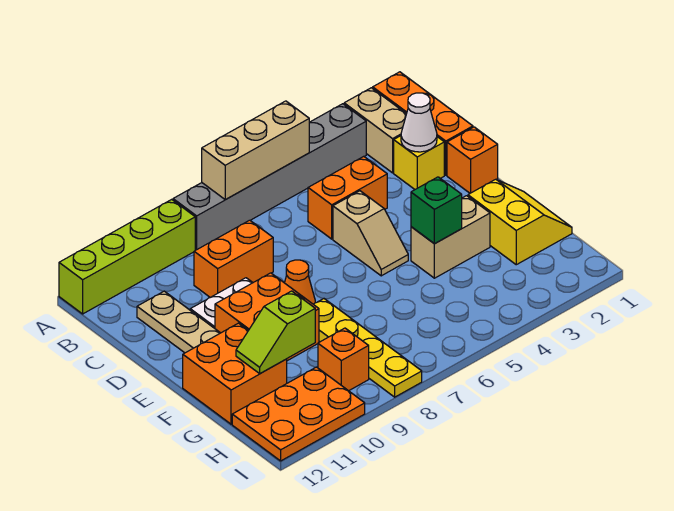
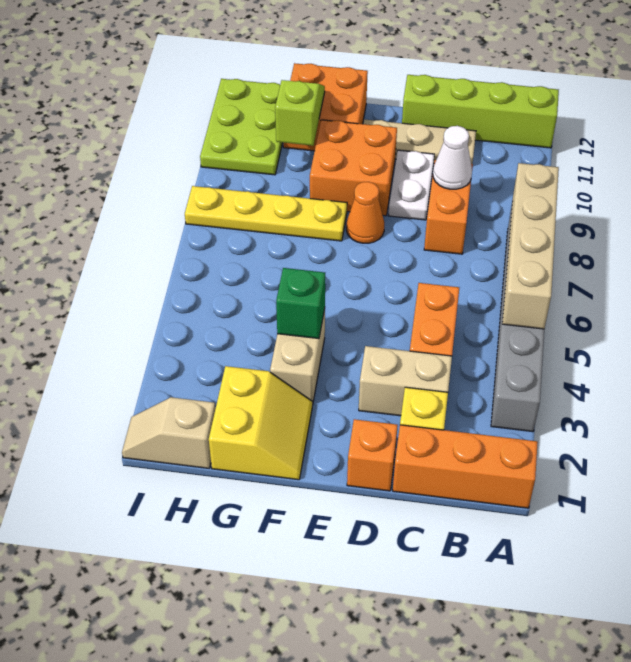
tan brick A2:B2 level 1 -> tan brick C3:D3 level 1
tan brick A5:A7 level 2 -> tan brick A5:A8 level 2
lime brick A9:A12 level 1 -> lime brick A12:D12 level 1
white cone C2 level 2 -> white cone C9 level 2
tan slope D5:E5 level 1 top D -> tan slope H1:I1 level 1 top H
yellow slope F1:G2 level 1 top 2 -> yellow slope F1:G2 level 1 top G
orange brick H9 level 1 -> none
orange plate H10:I12 level 1 -> lime plate H10:I12 level 1

